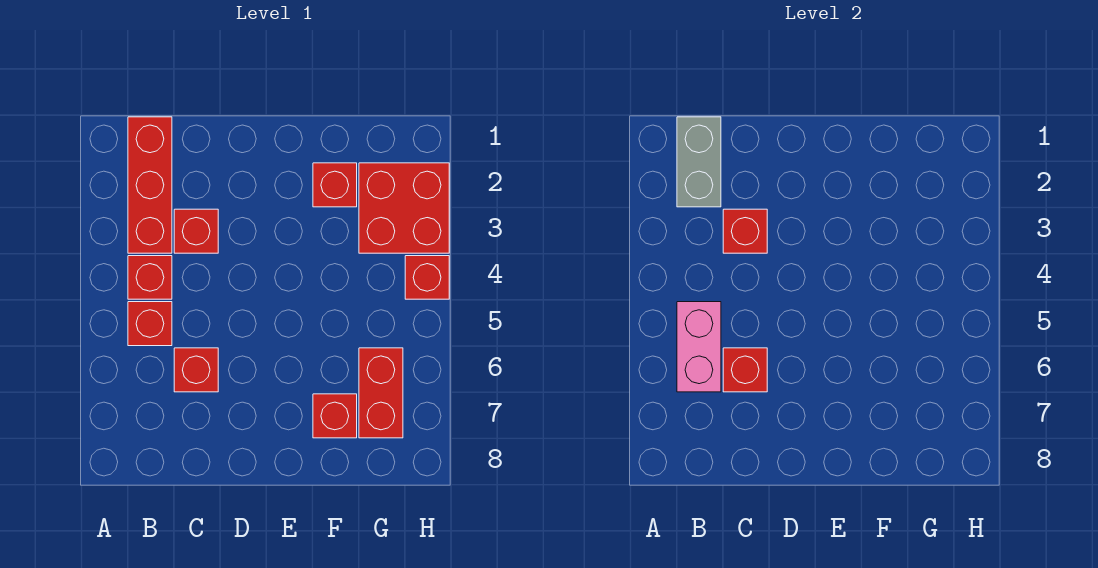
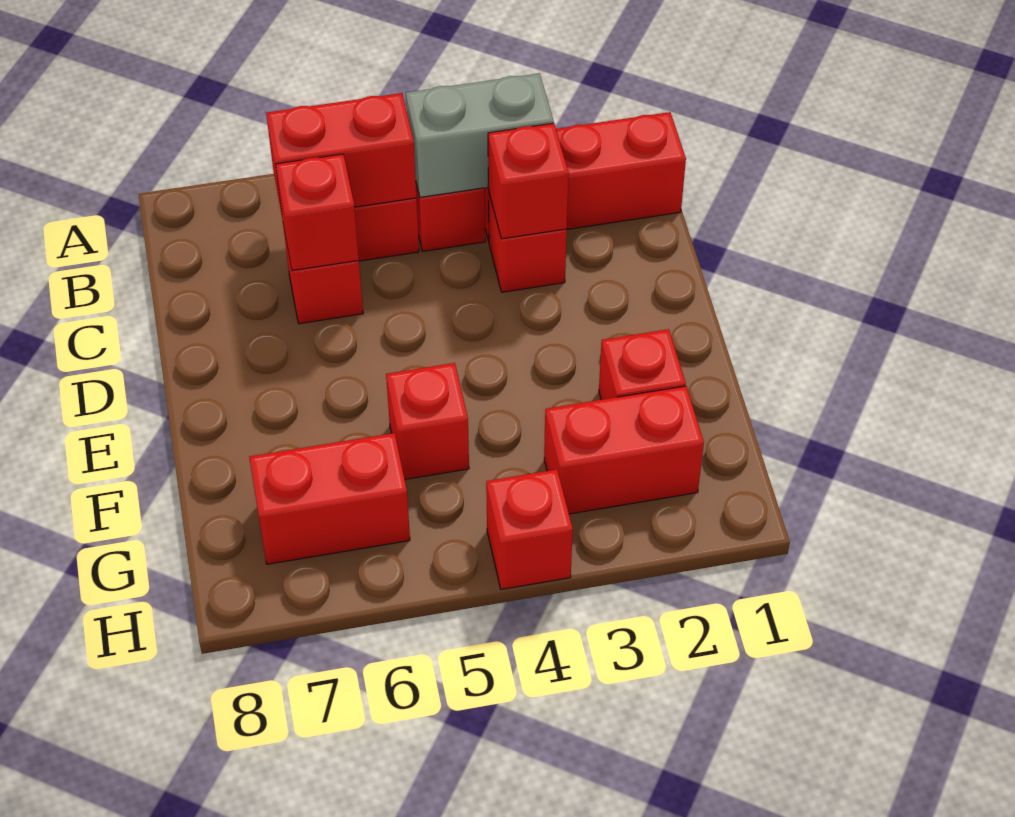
grey brick B1:B2 level 2 -> grey brick B3:B4 level 2
pink brick B5:B6 level 2 -> red brick B5:B6 level 2
red brick F7 level 1 -> red brick F5 level 1
red brick G2:H3 level 1 -> red brick G2:G3 level 1

